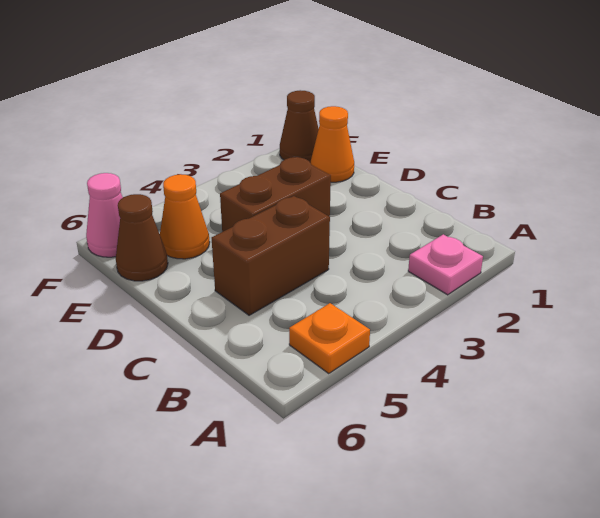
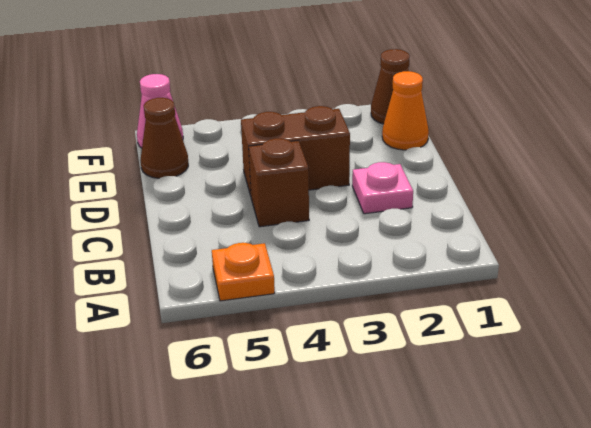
pink plate A2 level 1 -> pink plate C2 level 1
brown brick C4:C5 level 1 -> brown brick C4 level 1
orange cone E5 level 1 -> none

